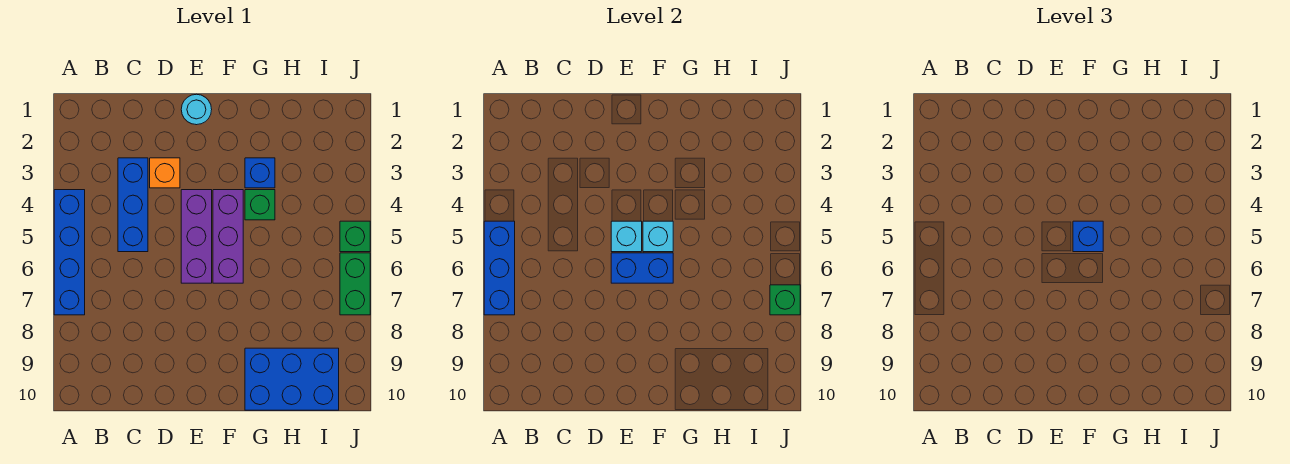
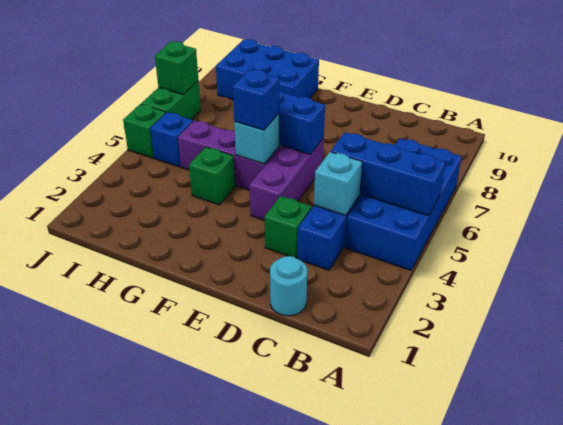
blue brick A4:A7 level 1 -> blue brick A4:B7 level 1
blue brick A5:A7 level 2 -> blue brick A5:C5 level 2
orange brick D3 level 1 -> green brick D3 level 1
cyan round brick E1 level 1 -> cyan round brick C1 level 1
cyan brick E5 level 2 -> cyan brick C4 level 2
purple brick F4:F6 level 1 -> purple brick F5:H5 level 1
blue brick G3 level 1 -> blue brick I5 level 1

